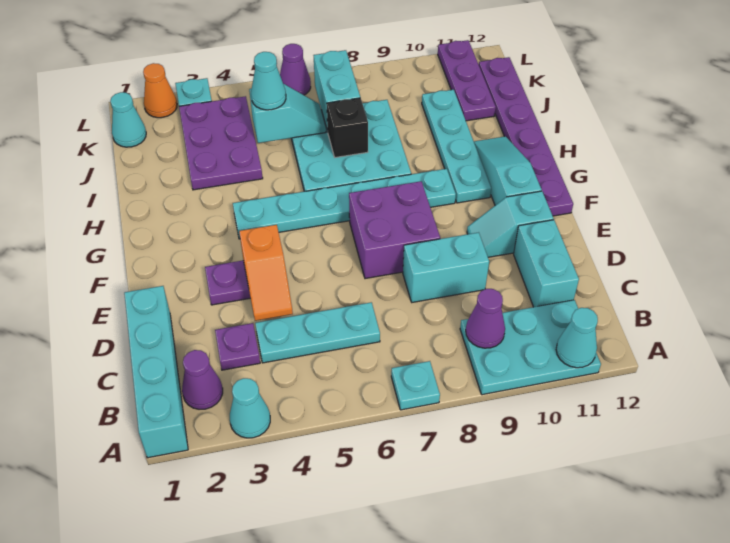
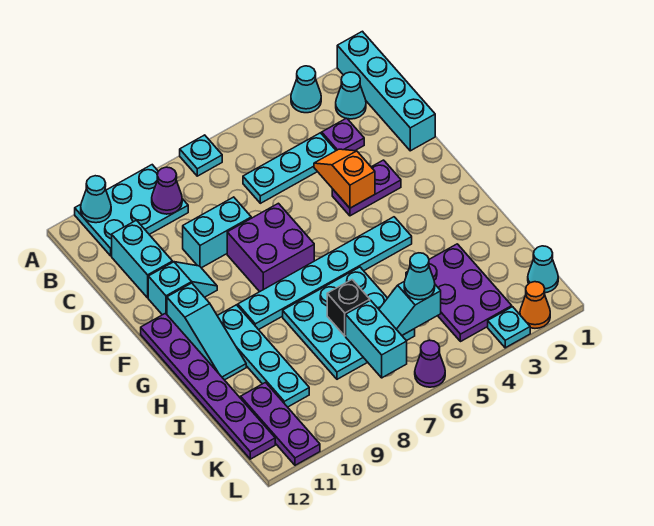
purple cone B2 level 1 -> cyan cone B2 level 1

